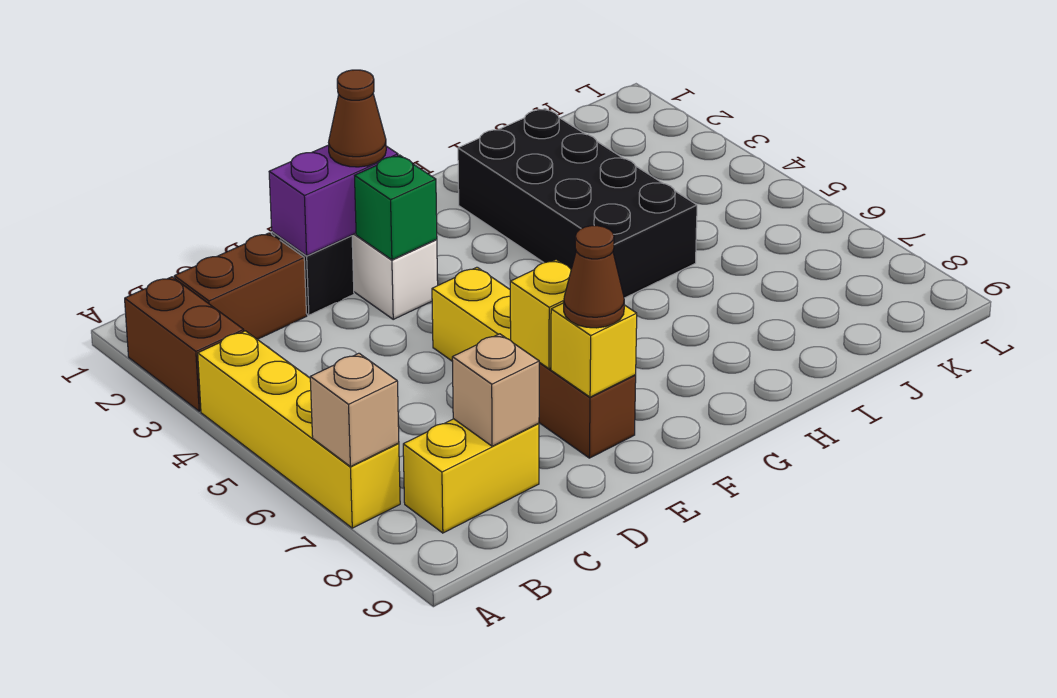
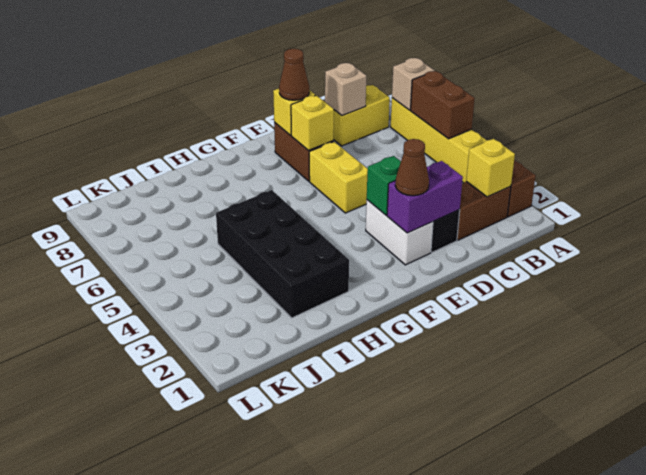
none -> brown brick A5:A6 level 2
none -> yellow brick B2 level 2

